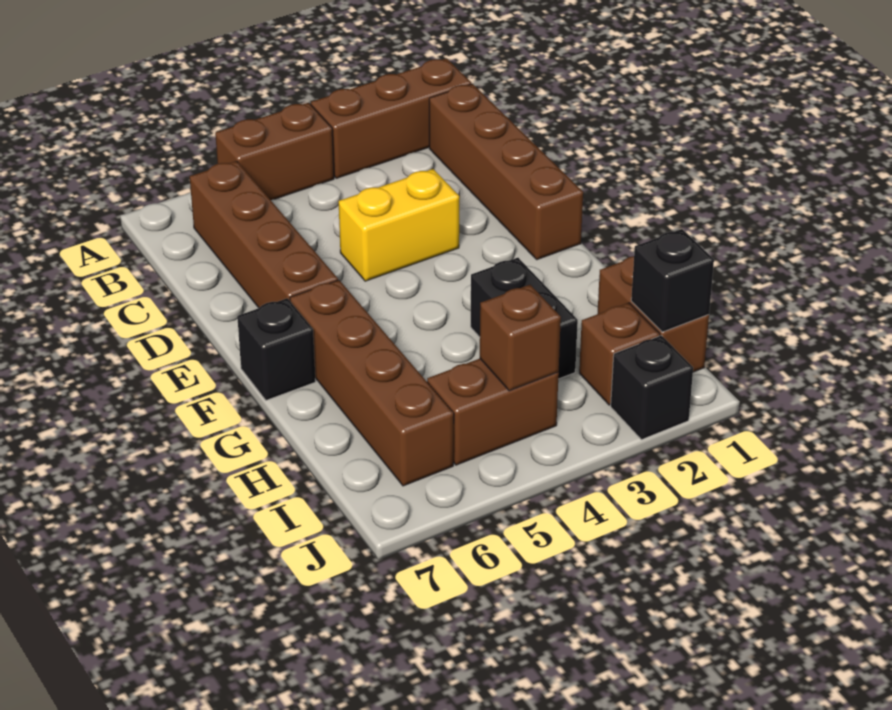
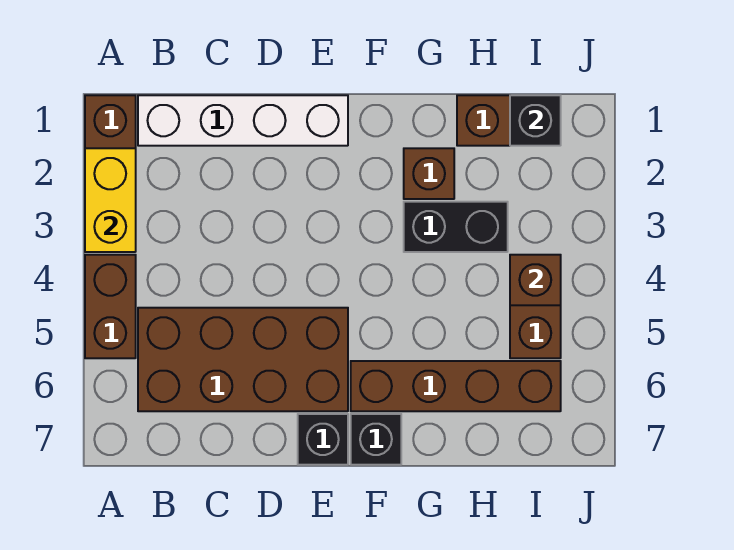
brown brick B1:E1 level 1 -> white brick B1:E1 level 1
brown brick B6:E6 level 1 -> brown brick B5:E6 level 1
yellow brick D3:D4 level 1 -> yellow brick A2:A3 level 2
brown brick I2 level 1 -> brown brick G2 level 1
black brick J2 level 1 -> black brick E7 level 1

